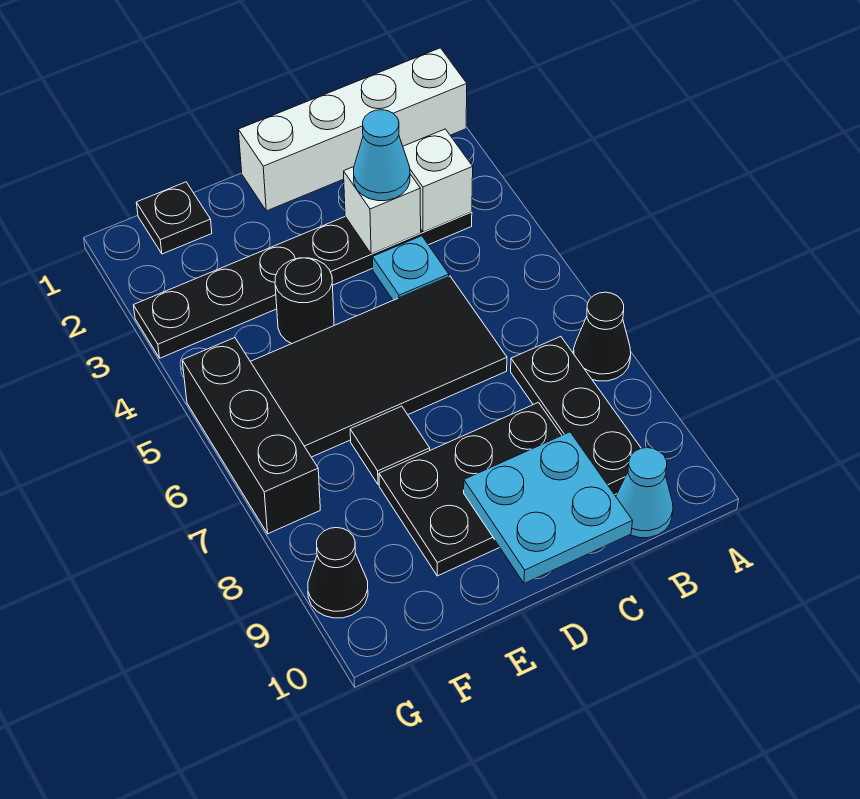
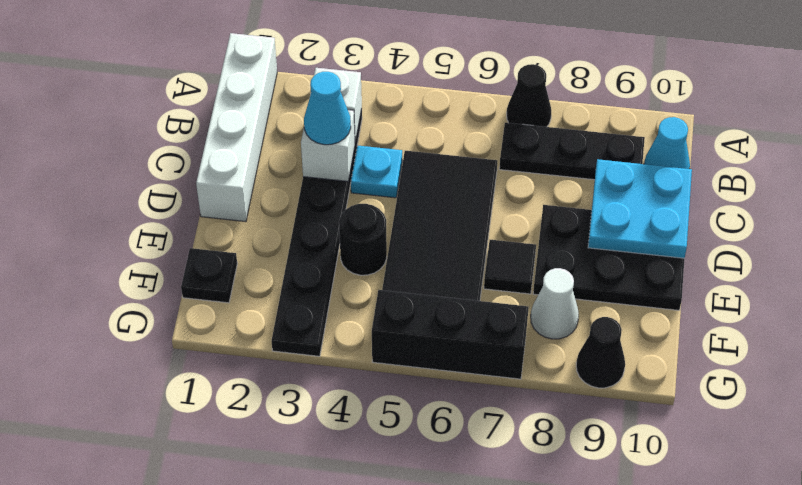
black plate C8:E9 level 1 -> black plate D8:E10 level 1
none -> white cone F8 level 1

